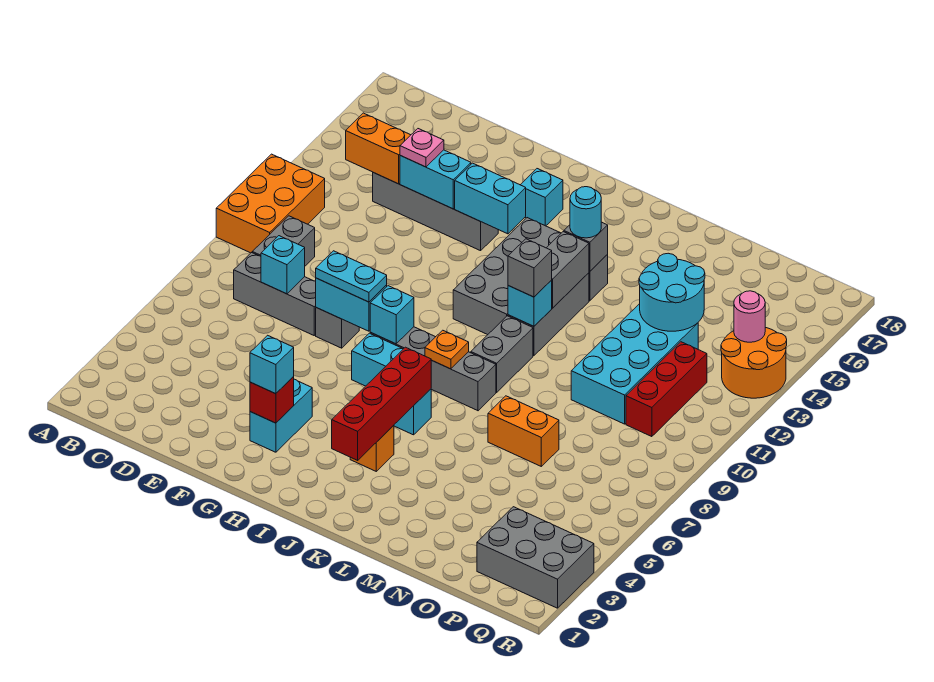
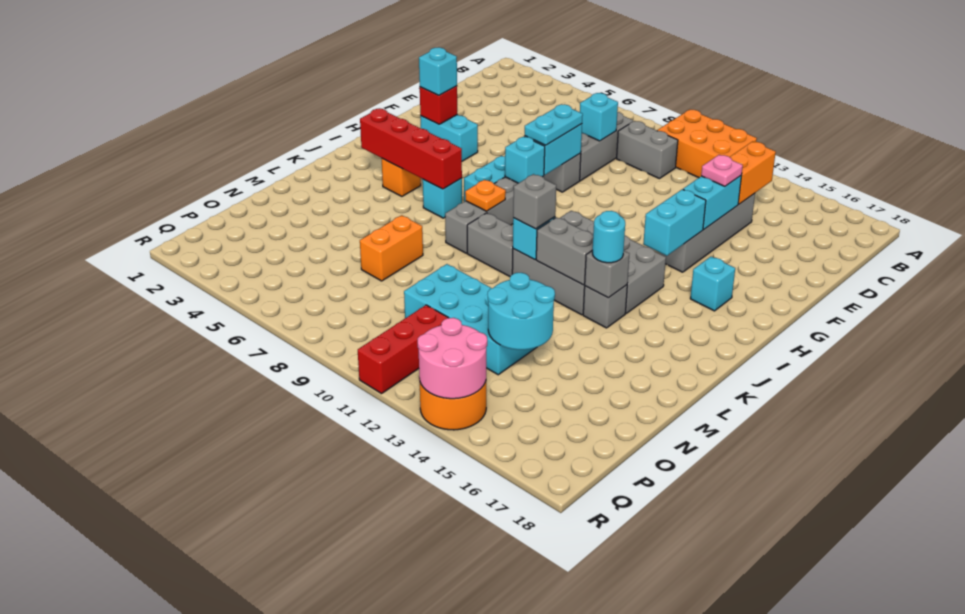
grey brick P2:R3 level 1 -> none
red brick P10:P12 level 1 -> red brick P11:R11 level 1
pink round brick Q14 level 2 -> pink round brick Q13:R14 level 2

